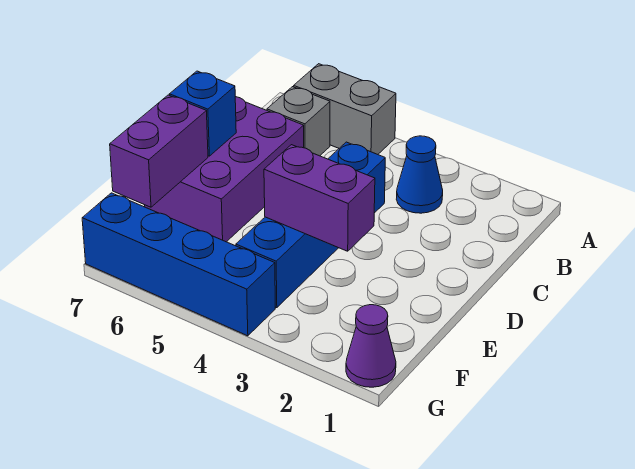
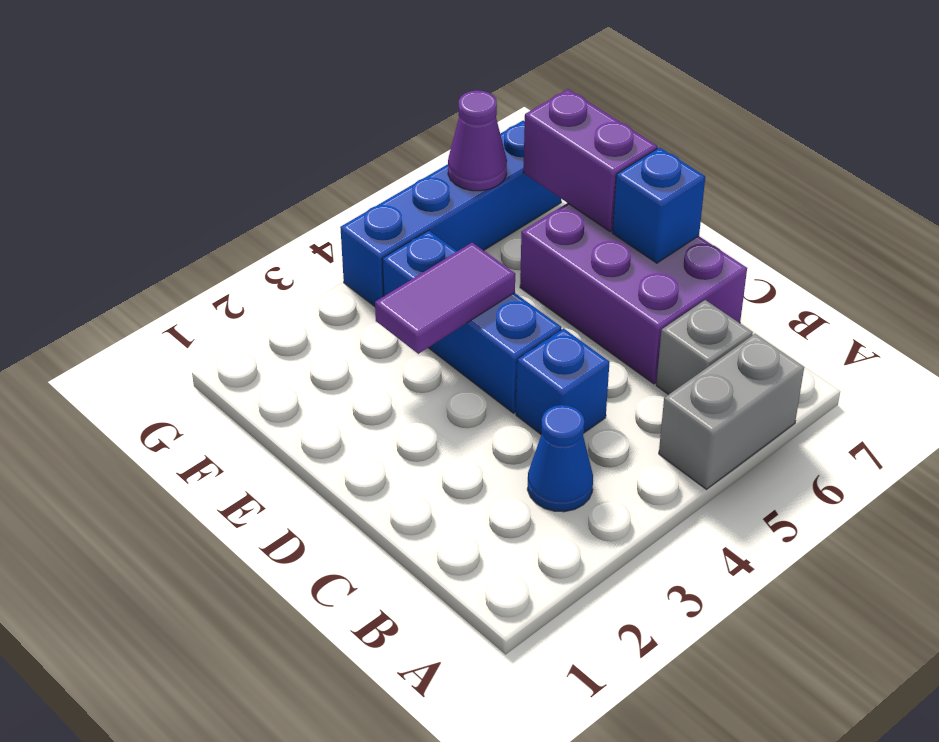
purple brick E3:E4 level 2 -> purple tile E3:E4 level 2
purple cone G1 level 1 -> purple cone G6 level 2

